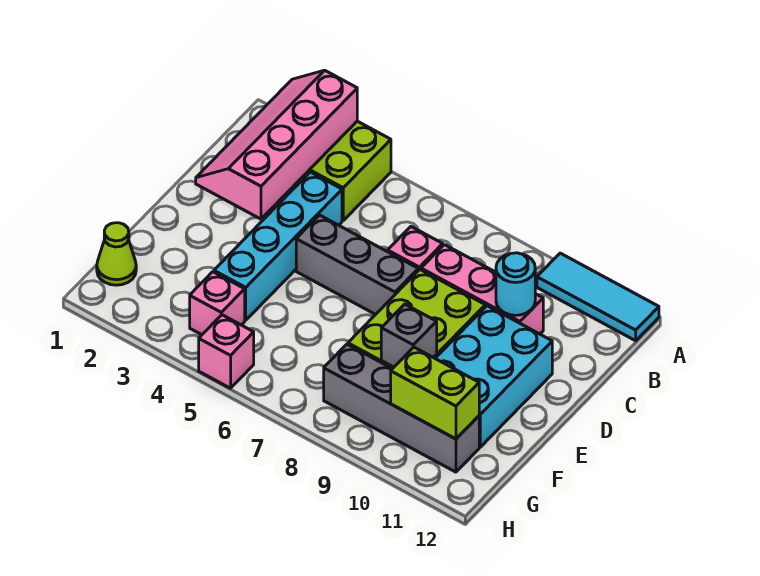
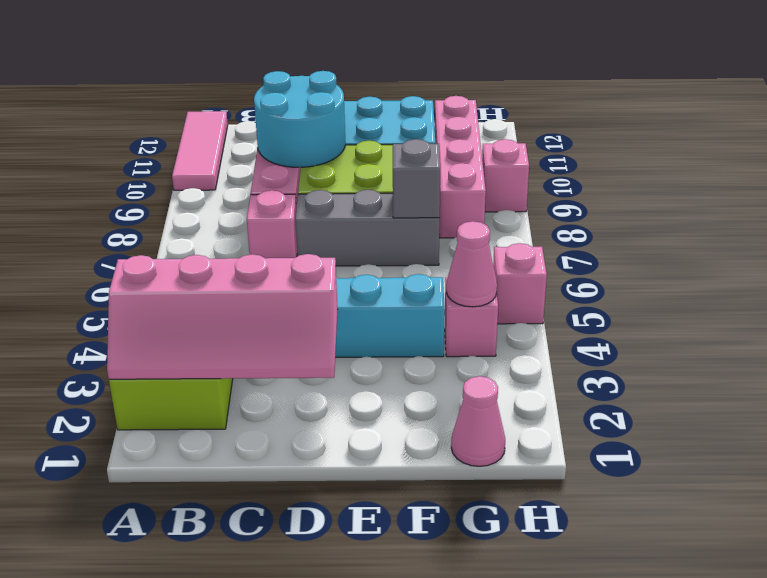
cyan tile A10:A12 level 1 -> pink tile A10:A12 level 1
cyan round brick C10 level 2 -> cyan round brick C9:D10 level 2
grey brick D5:D7 level 1 -> grey brick D7:F7 level 1
grey brick F9 level 2 -> grey brick F7 level 2
lime cone G1 level 1 -> pink cone G1 level 1
none -> pink cone G4 level 2
grey brick G8:G11 level 1 -> pink brick G8:G11 level 1
lime brick G10:G11 level 2 -> none
none -> pink brick H9 level 1

